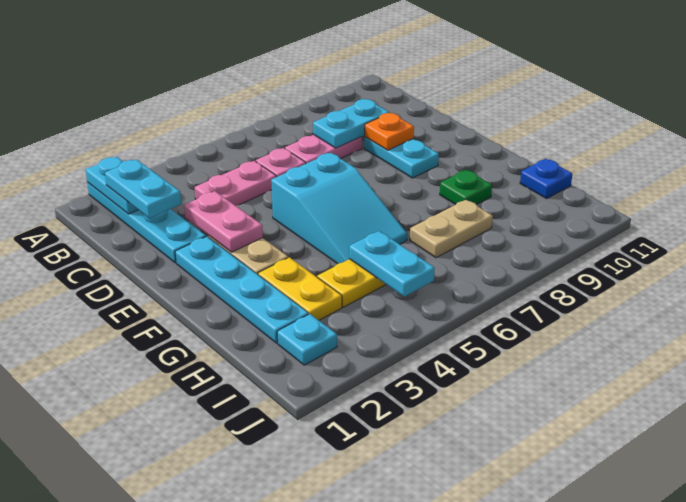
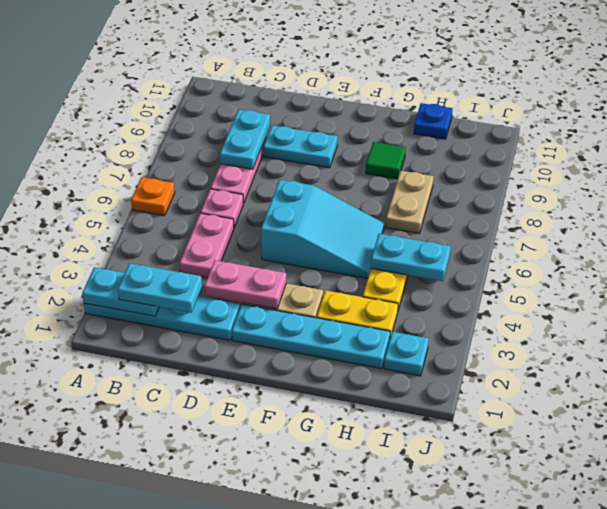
orange plate D9 level 2 -> orange plate A6 level 1
green plate G9 level 1 -> green tile G9 level 1

